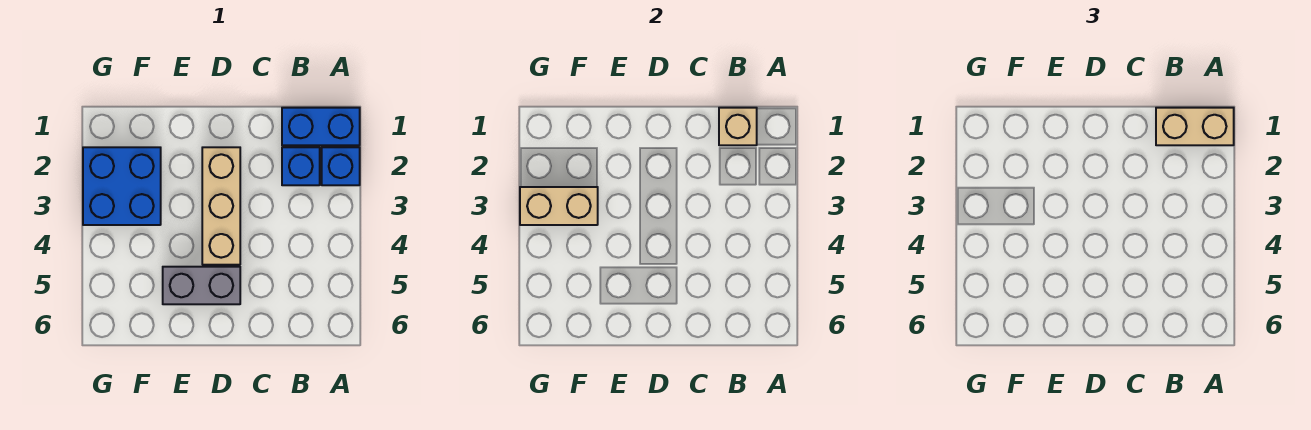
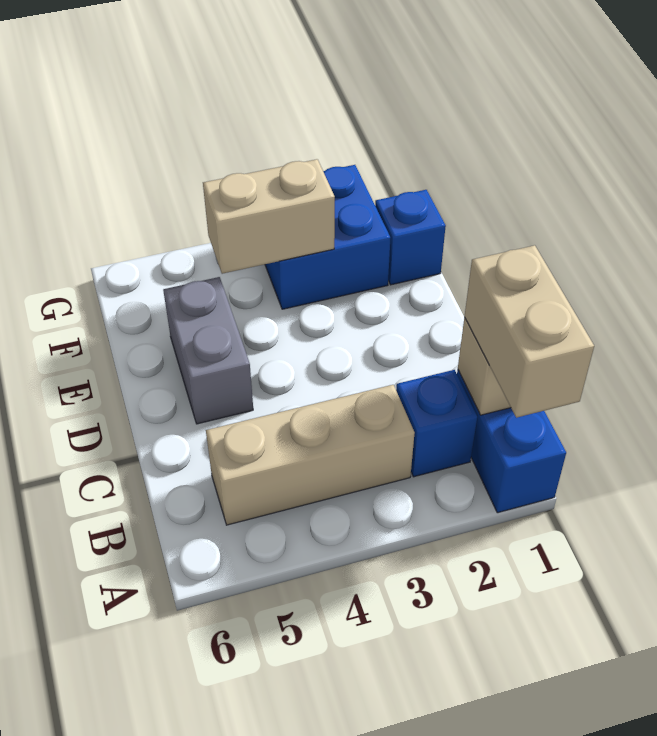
blue brick A2 level 1 -> blue brick F1 level 1
tan brick D2:D4 level 1 -> tan brick B3:B5 level 1
tan brick F3:G3 level 2 -> tan brick F3:F4 level 2

